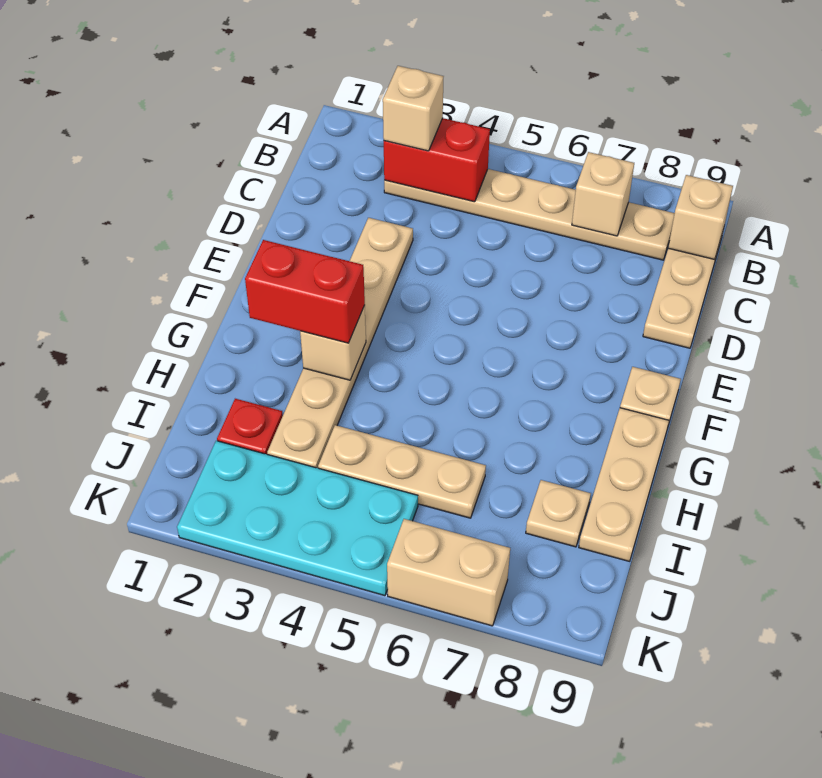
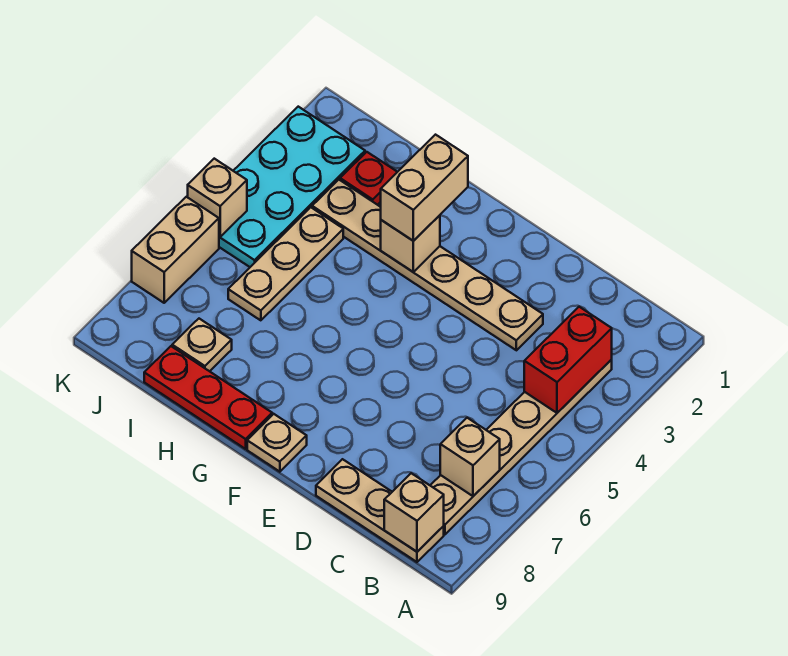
tan brick B3 level 3 -> tan brick K5 level 2
red brick G2:G3 level 3 -> tan brick G2:G3 level 3
tan plate G9:I9 level 1 -> red plate G9:I9 level 1

